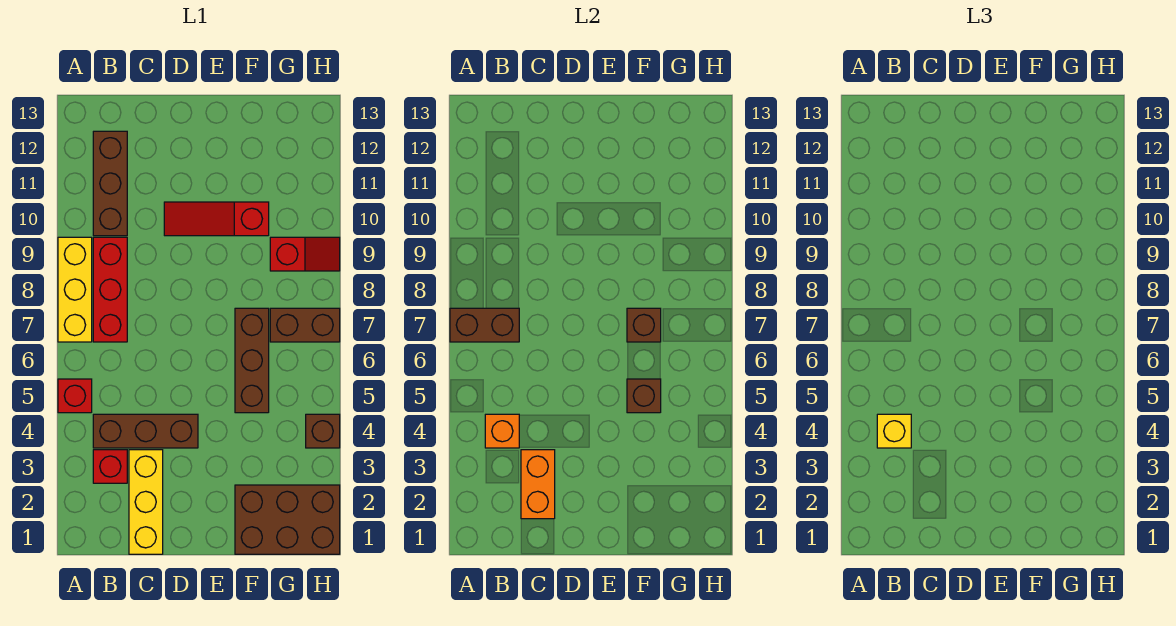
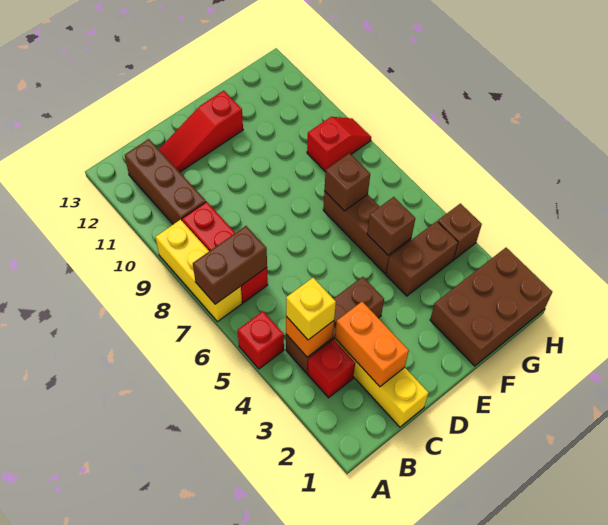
red slope D10:F10 level 1 top F -> red slope C12:E12 level 1 top E
brown brick G7:H7 level 1 -> brown brick F4:G4 level 1

